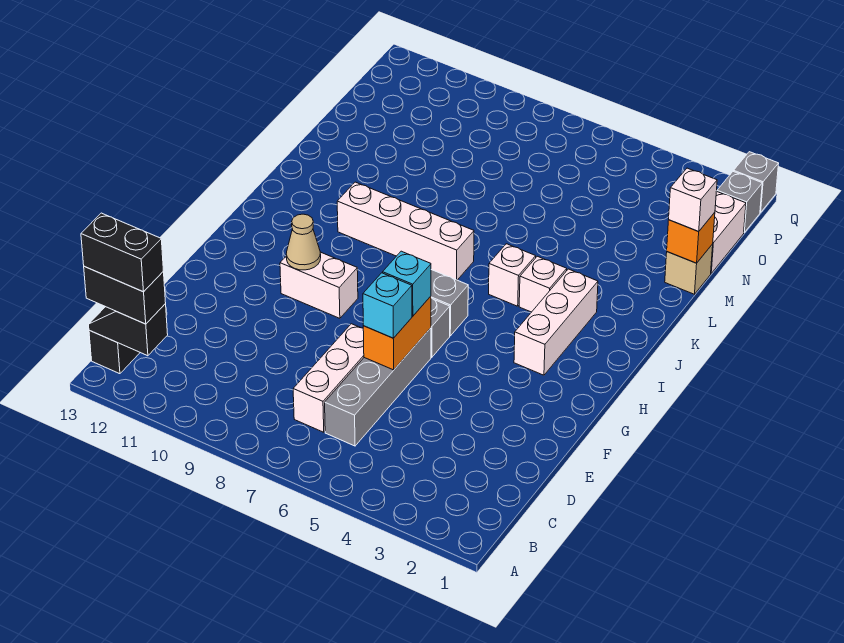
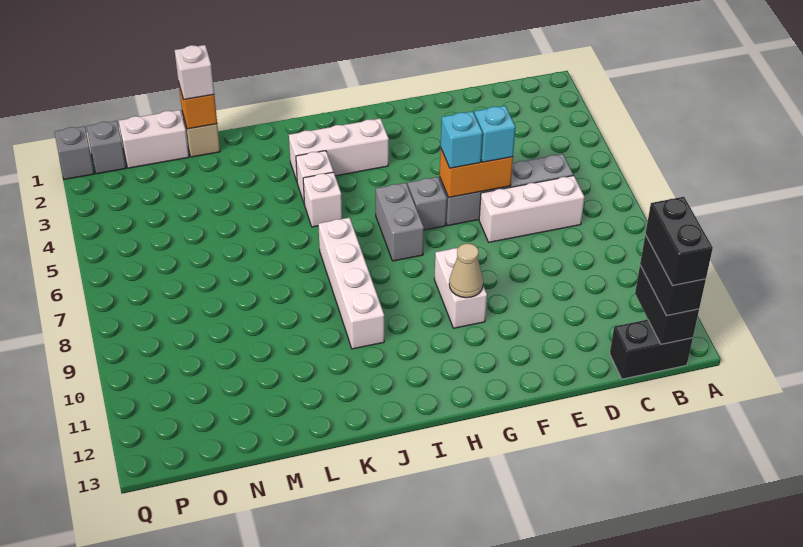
black slope B12:B13 level 2 top 12 -> black brick B12:B13 level 2

